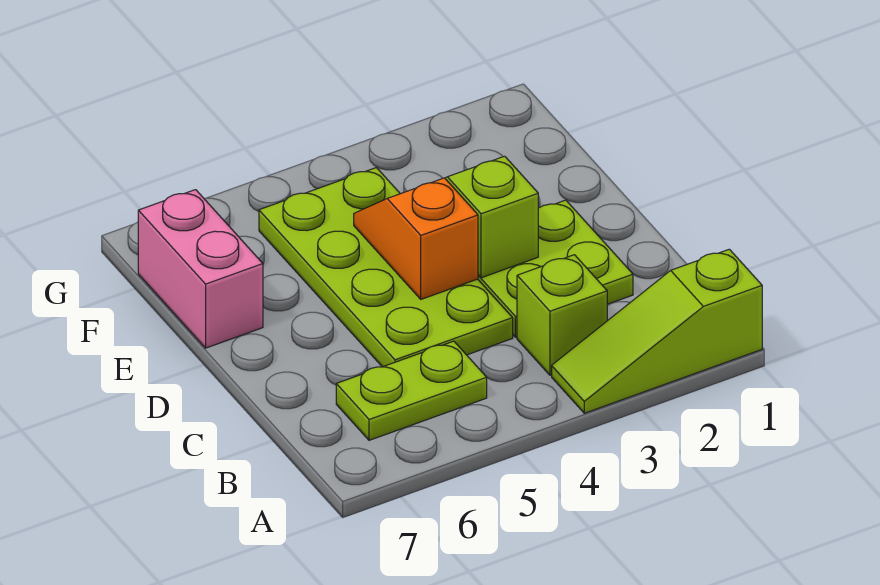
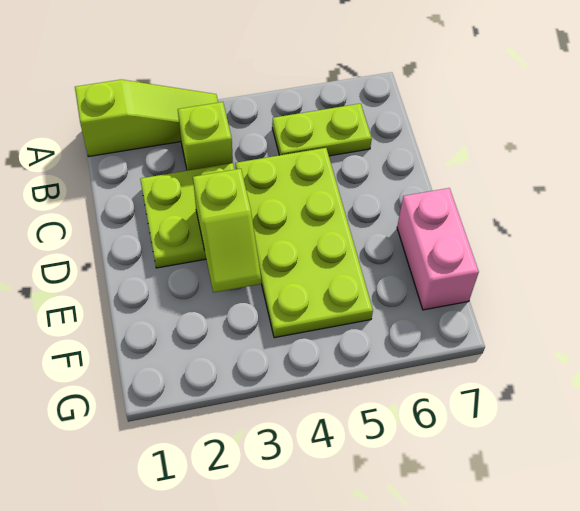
orange slope D4:E4 level 2 top D -> none

